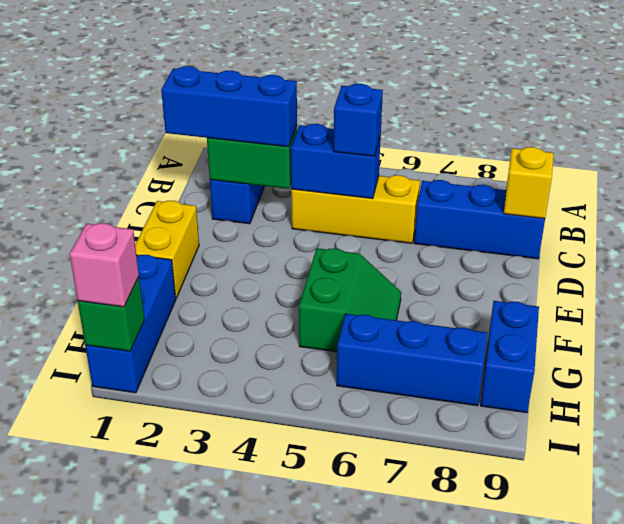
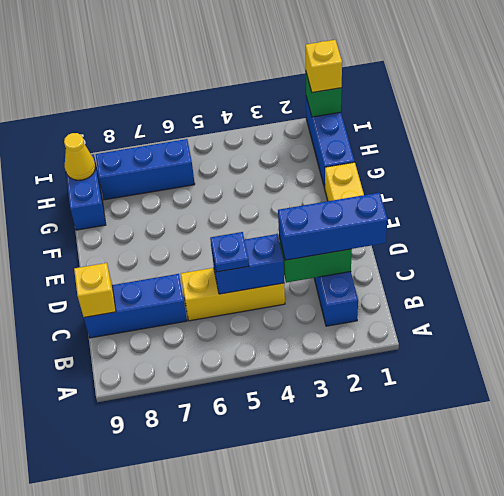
blue brick C5 level 3 -> blue plate C5 level 3
green slope F5:G6 level 1 top 5 -> none
none -> yellow cone H9 level 2
pink brick I1 level 3 -> yellow brick I1 level 3

